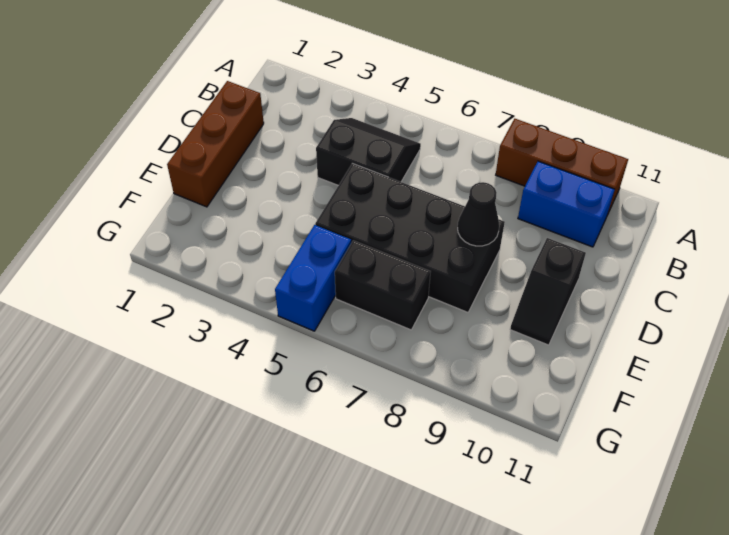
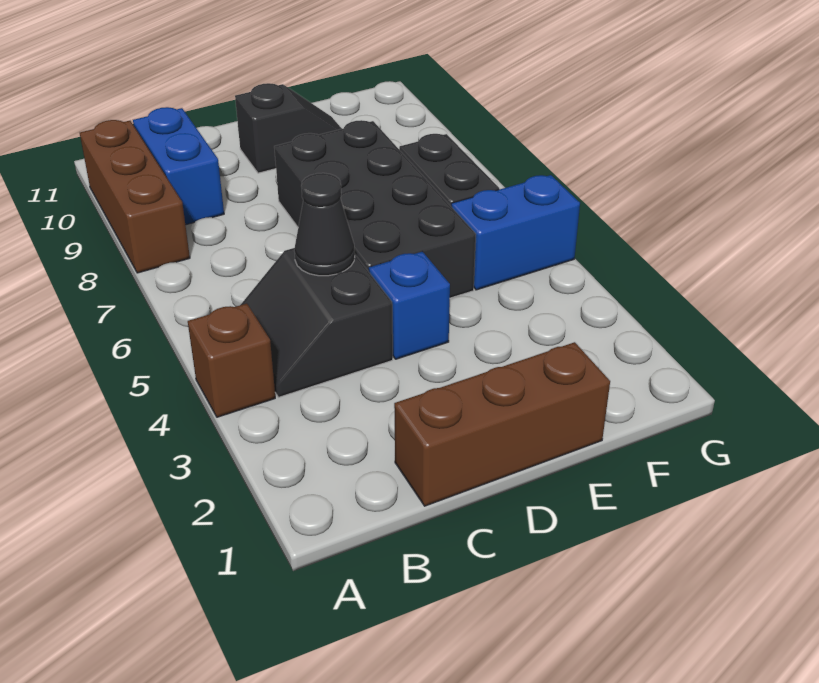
none -> brown brick A4 level 1
none -> blue brick D4 level 1
black cone D8 level 2 -> black cone C5 level 2

